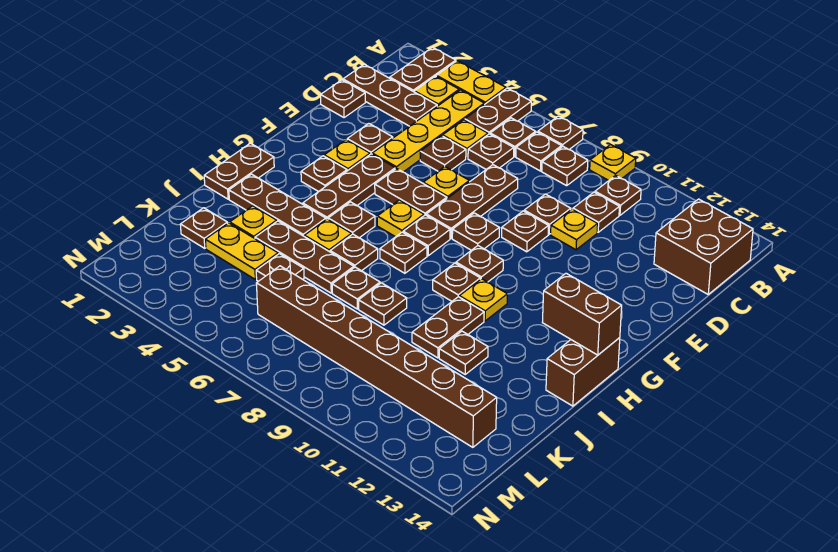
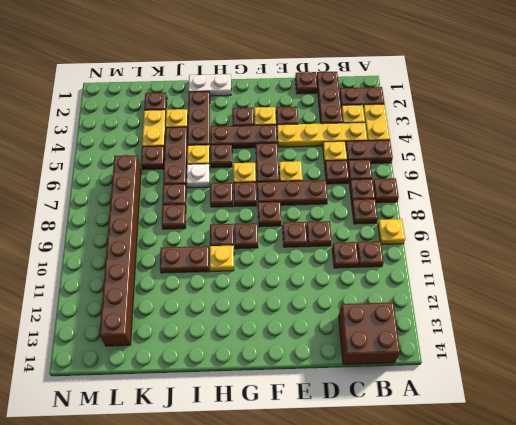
brown plate D5 level 1 -> none
yellow plate D10 level 1 -> none
brown plate H1:I1 level 1 -> white plate H1:I1 level 1
brown brick H13:H14 level 2 -> none
brown brick H14:I14 level 1 -> none
brown plate I6 level 1 -> white plate I6 level 1
brown plate J11 level 1 -> none

